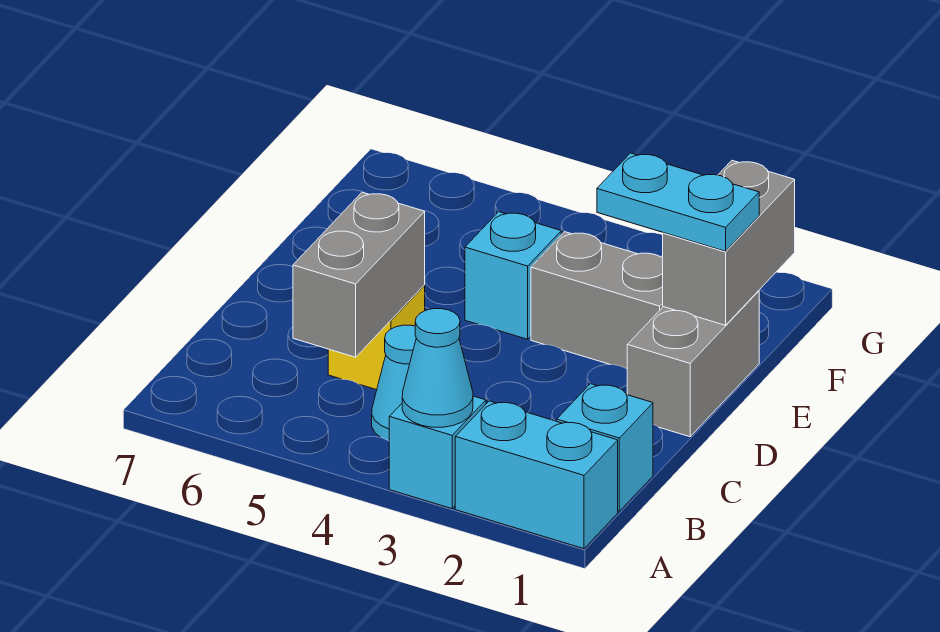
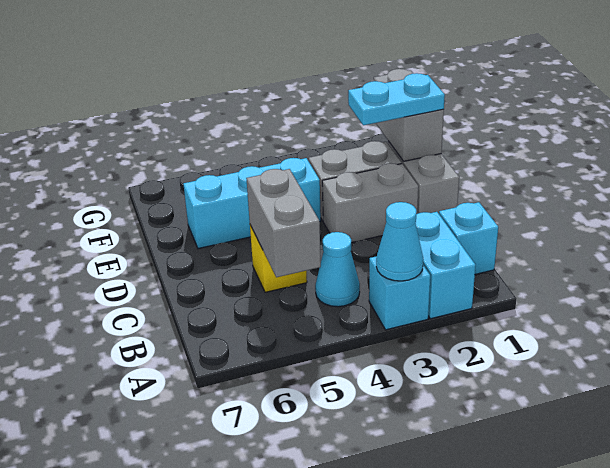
cyan brick A1:A2 level 1 -> cyan brick A2:B2 level 1
none -> grey brick D2:D3 level 1
cyan brick E4 level 1 -> cyan brick E4:E6 level 1

